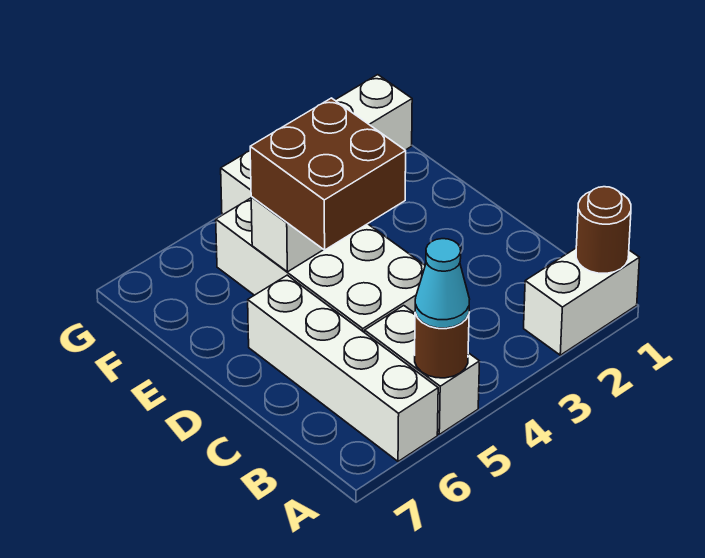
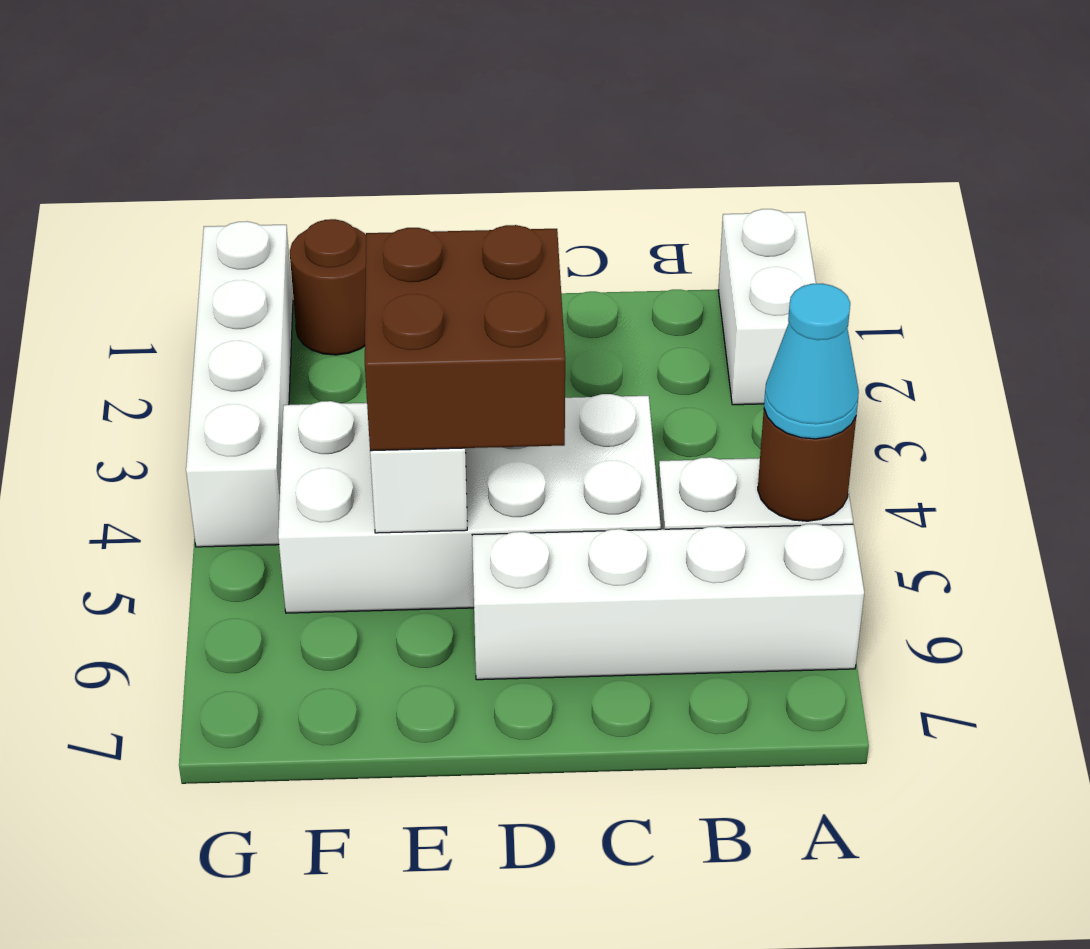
brown round brick A1 level 2 -> brown round brick F1 level 1

